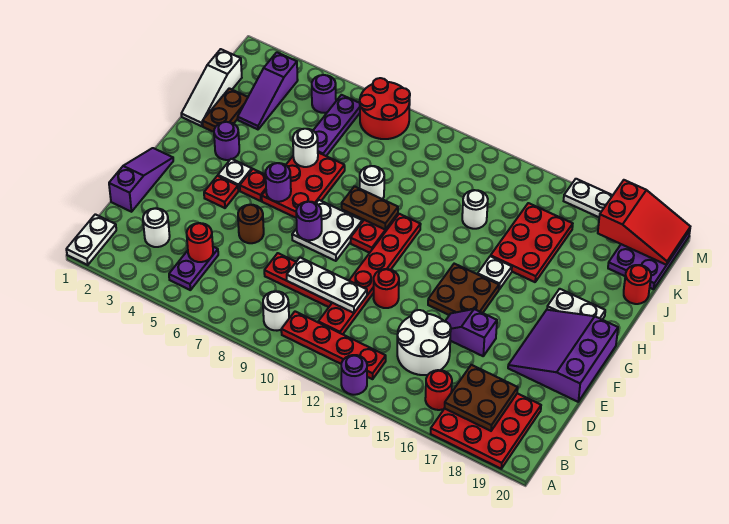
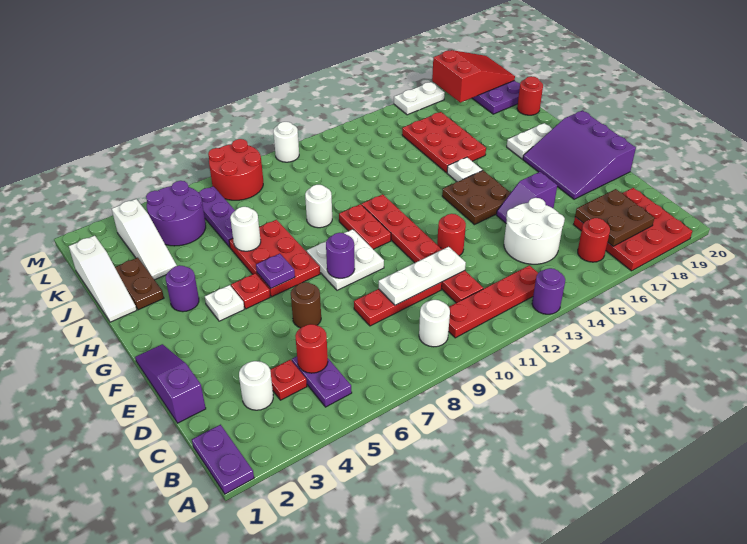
white plate A1:B1 level 1 -> purple plate A1:B1 level 1
red plate F4 level 1 -> red plate C4 level 1
purple round brick G6 level 2 -> purple plate G6 level 2
brown plate H9:H10 level 2 -> none
purple slope J3:L3 level 1 top L -> white slope J3:L3 level 1 top L
white round brick J13 level 1 -> white round brick M10 level 1
purple round brick L5 level 1 -> purple round brick K4:L5 level 1

